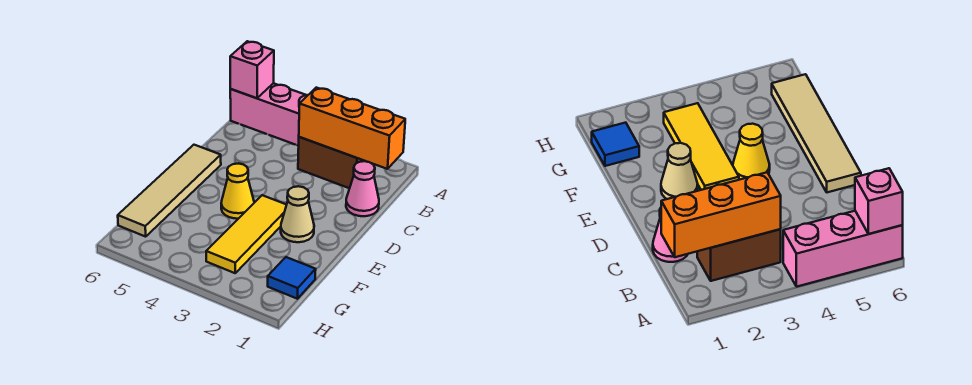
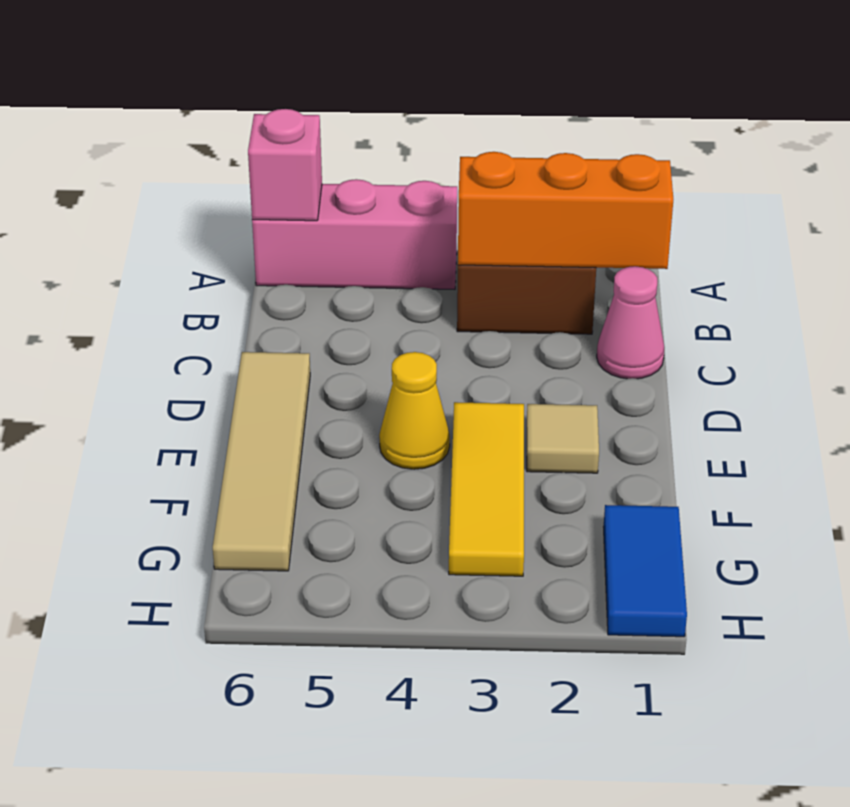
tan cone E2 level 1 -> tan tile E2 level 1
blue tile G1 level 1 -> blue tile G1:H1 level 1

